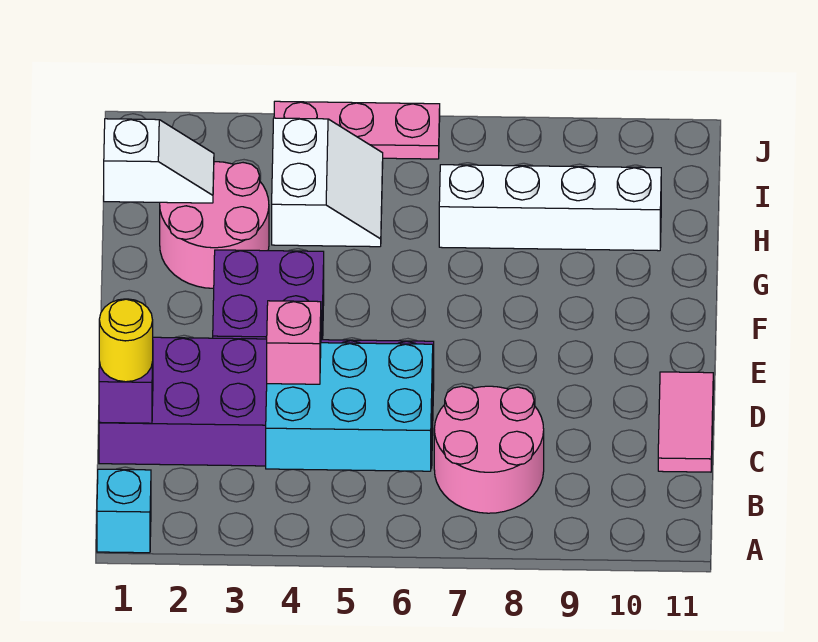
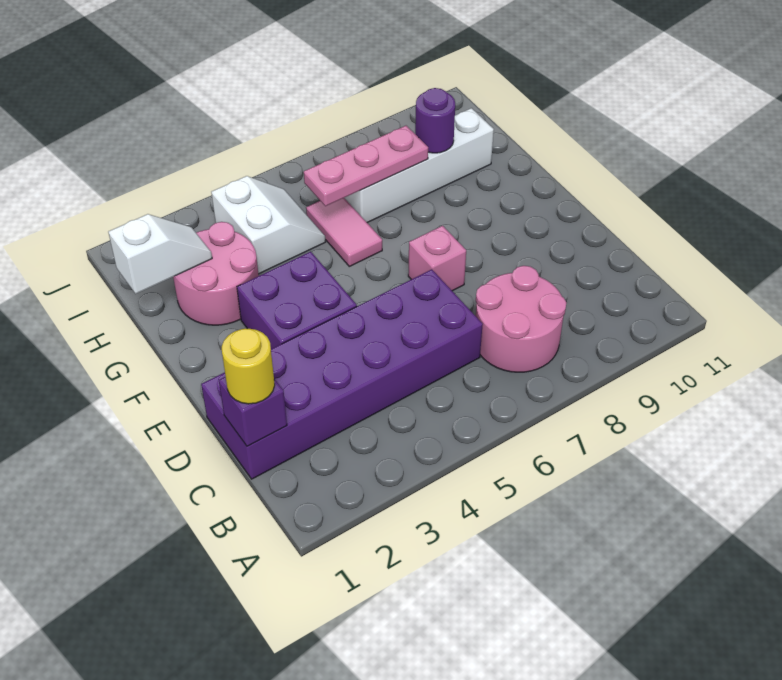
cyan brick A1 level 1 -> none
cyan brick B4:C6 level 2 -> none
pink brick C4 level 3 -> pink brick E7 level 1
pink tile C11:D11 level 1 -> pink tile G6:H6 level 1
none -> purple round brick H9 level 2
pink plate J4:J6 level 1 -> pink plate H6:H8 level 2

